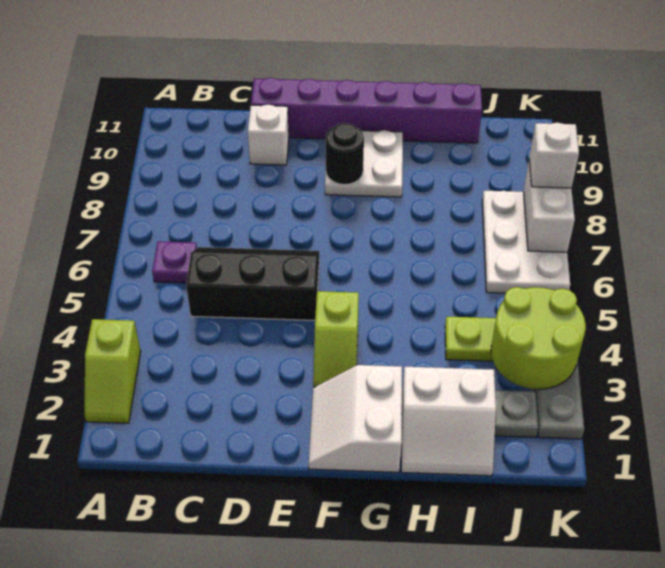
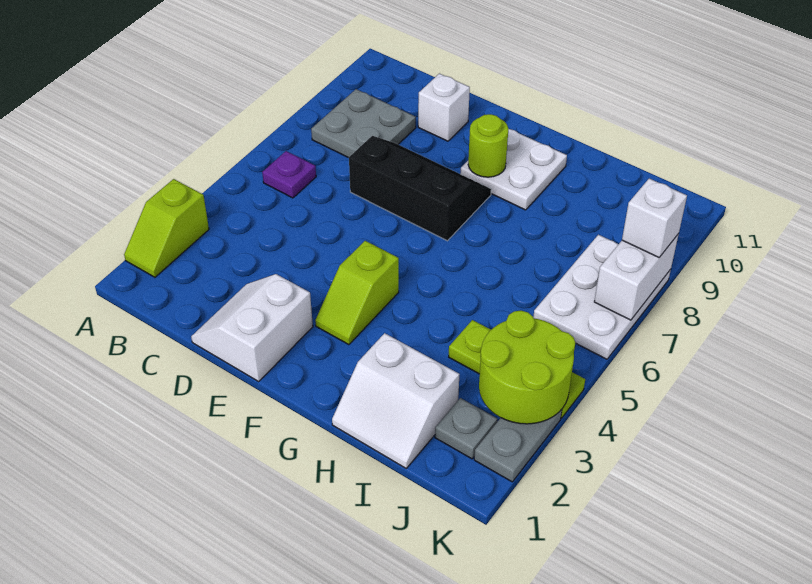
none -> grey plate B8:C9 level 1
black slope C5:E6 level 1 top 5 -> black slope D7:F8 level 1 top 7
purple brick D11:I11 level 1 -> none
white slope F1:G2 level 1 top G -> white slope D1:E2 level 1 top E
black round brick F9 level 2 -> lime round brick F9 level 2

